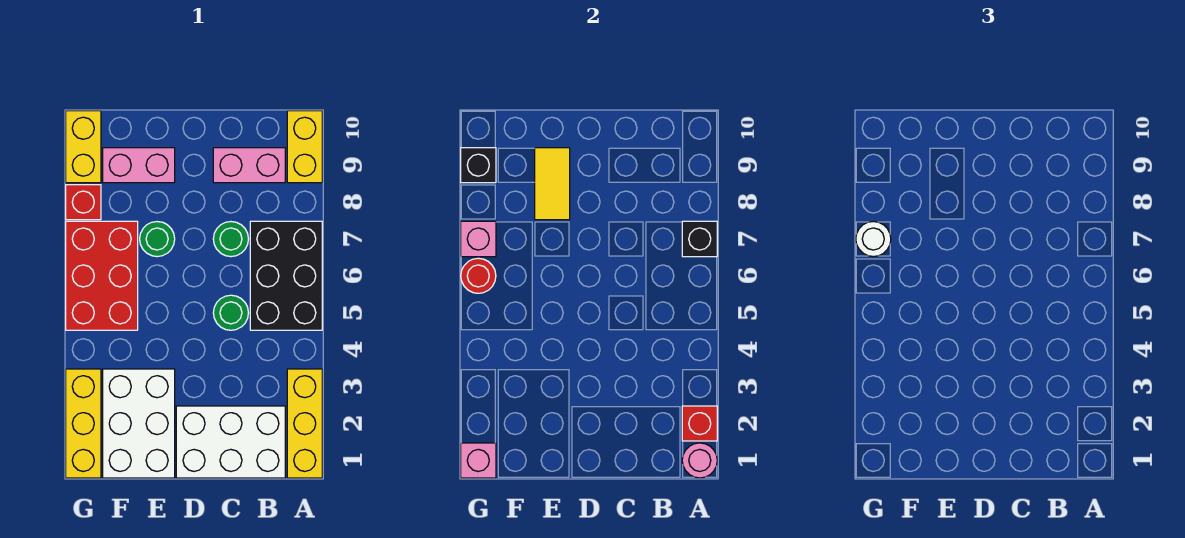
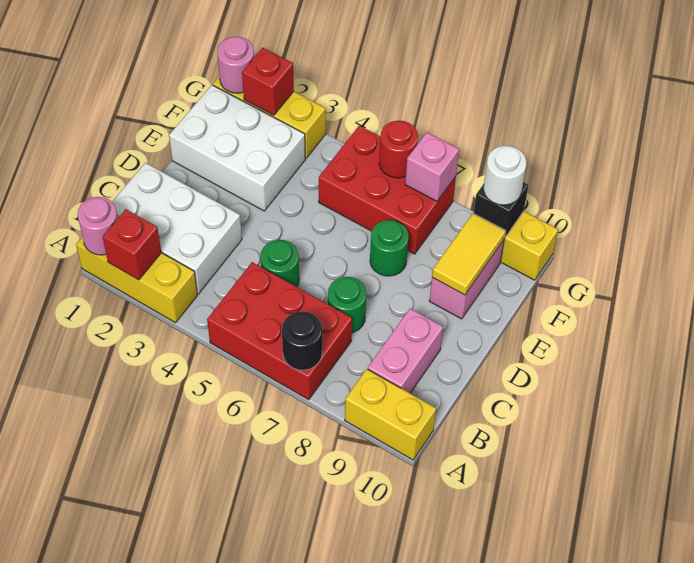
black brick A5:B7 level 1 -> red brick A5:B7 level 1
black brick A7 level 2 -> black round brick A7 level 2
white brick B1:D2 level 1 -> white brick B1:C3 level 1
yellow tile E8:E9 level 2 -> yellow tile E9:F9 level 2
pink brick G1 level 2 -> pink round brick G1 level 2
white round brick G7 level 3 -> white round brick G9 level 3
red brick G8 level 1 -> red brick G2 level 2

